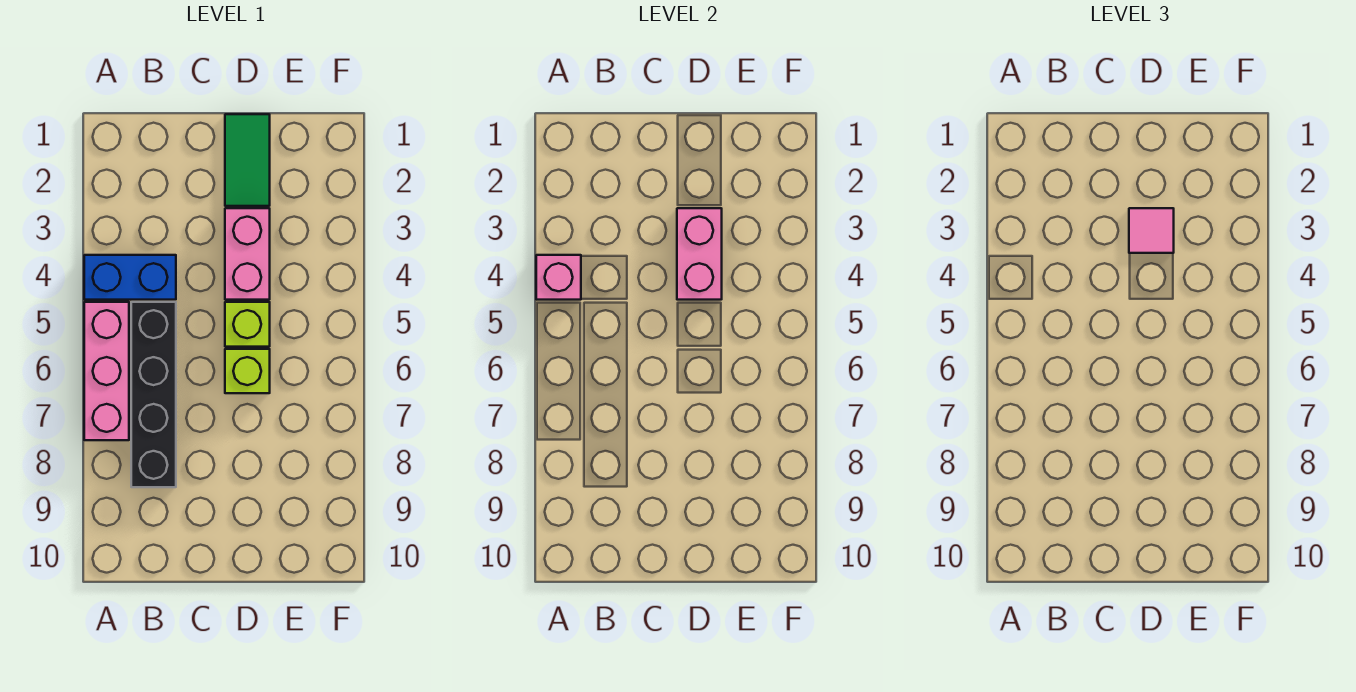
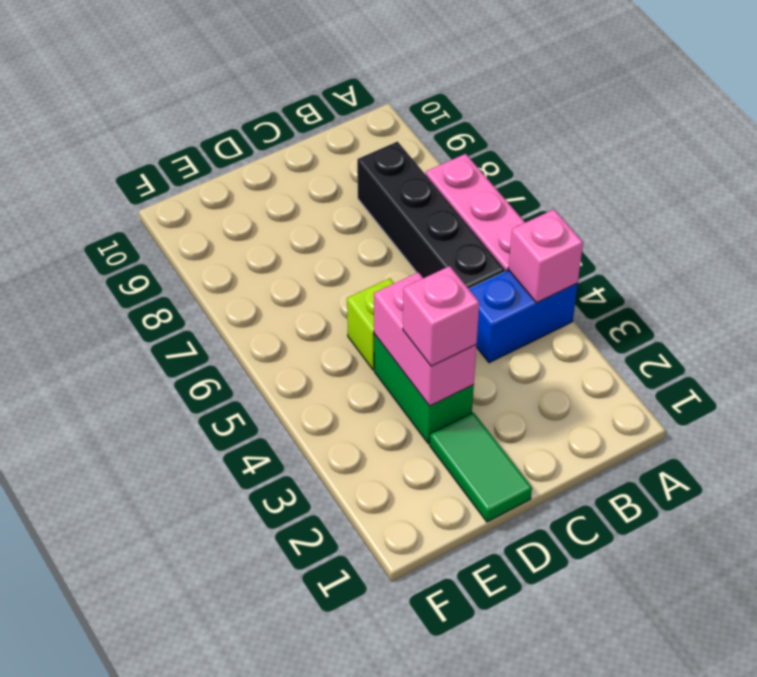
pink brick D3:D4 level 1 -> green brick D3:D4 level 1
pink tile D3 level 3 -> pink brick D3 level 3
lime brick D6 level 1 -> none

